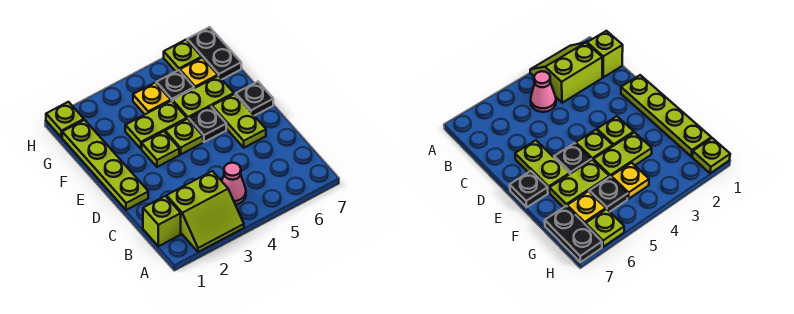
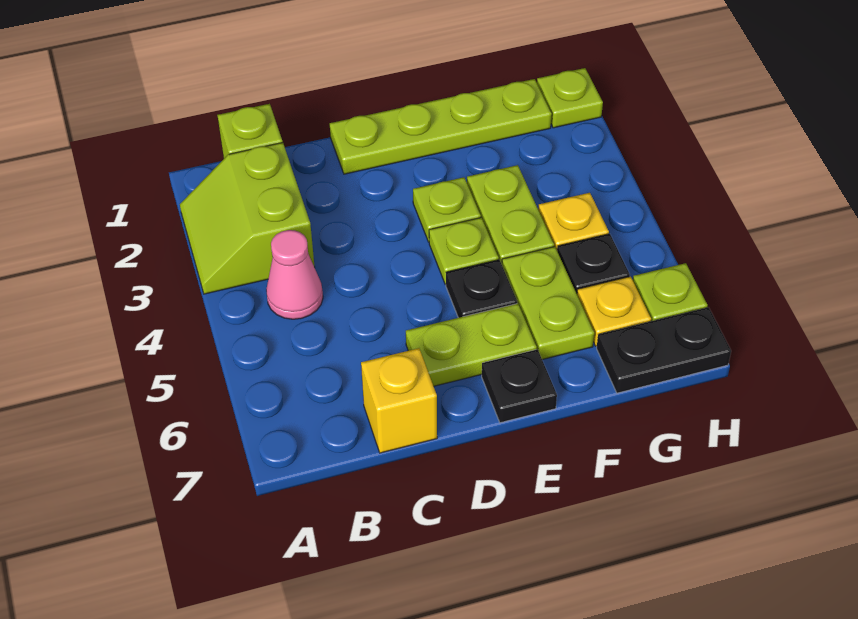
none -> yellow brick C7 level 1

